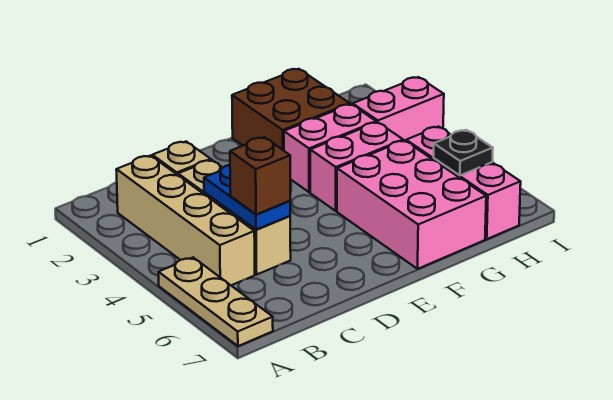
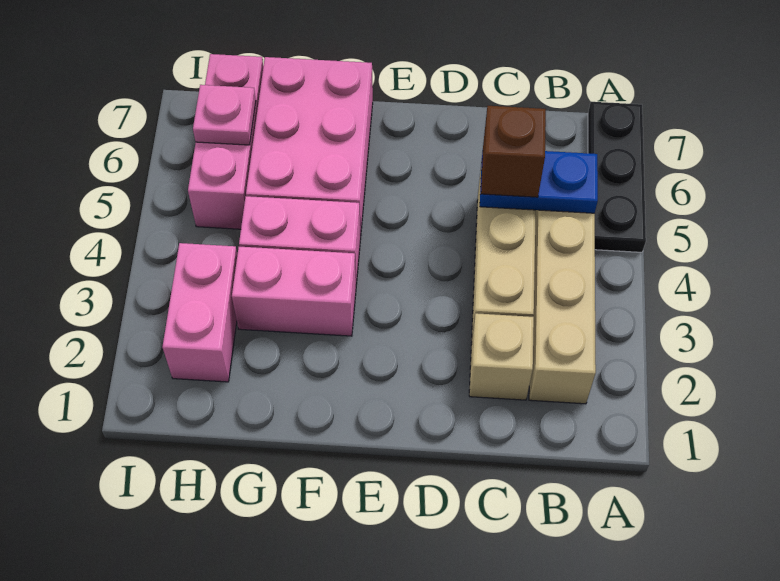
tan plate A5:A7 level 1 -> black plate A5:A7 level 1
blue plate C4:C5 level 2 -> blue plate B5:C5 level 2
brown brick F1:G2 level 1 -> none
pink brick H3:I3 level 1 -> pink brick H2:H3 level 1
black plate H6 level 2 -> pink plate H6 level 2

